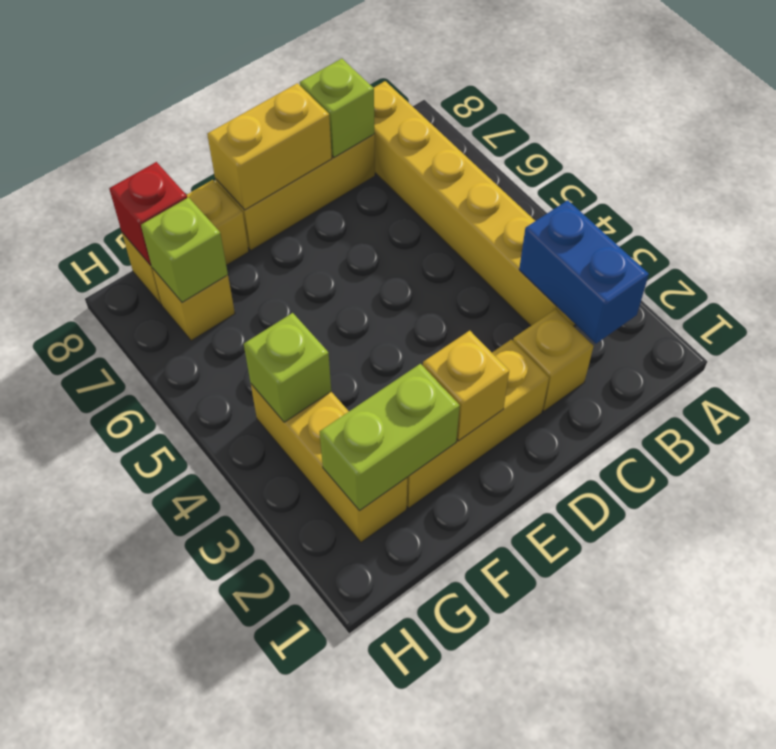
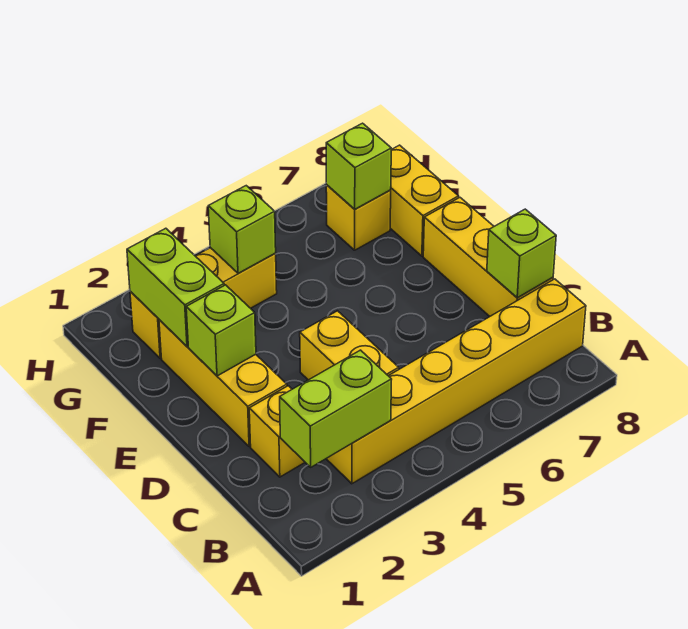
blue brick B2:B3 level 2 -> lime brick B2:B3 level 2
yellow brick D8:E8 level 2 -> yellow brick C4:D4 level 1
yellow brick E2 level 2 -> lime brick E2 level 2
red brick G8 level 2 -> none

